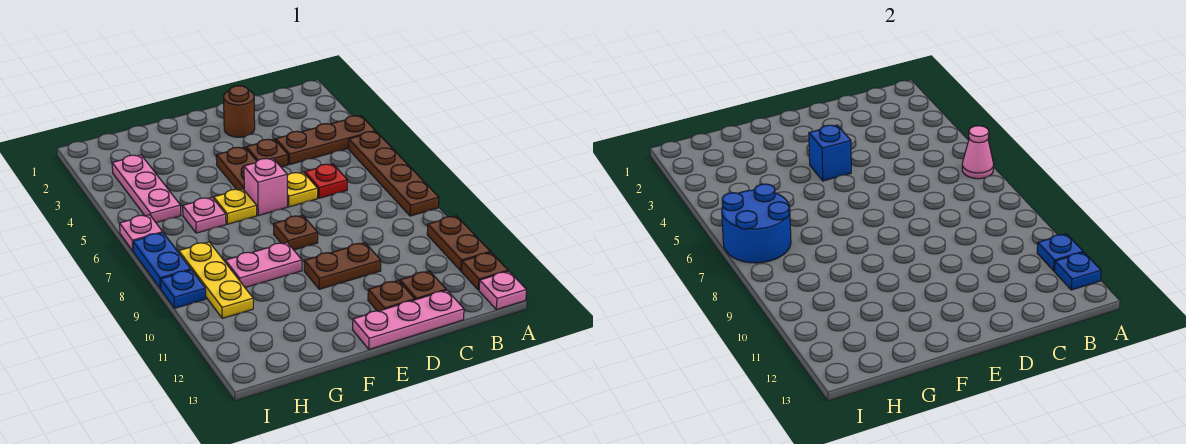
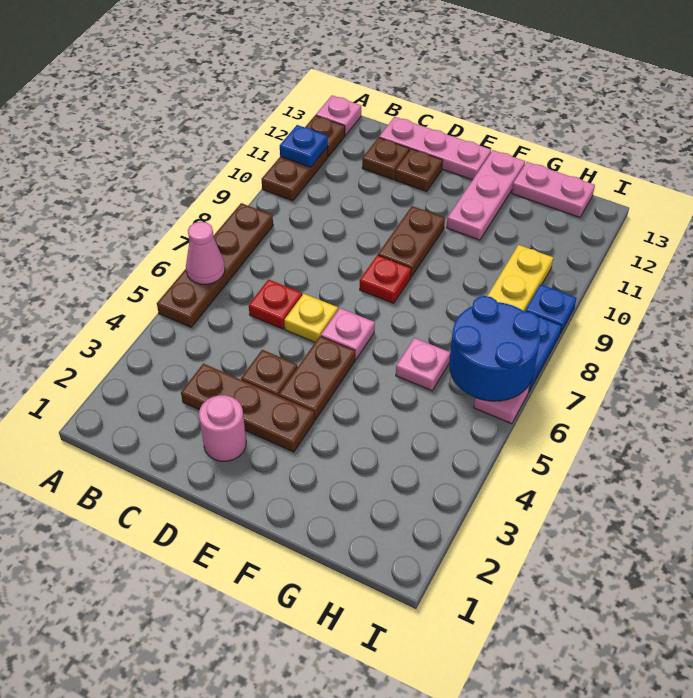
brown plate A4:C4 level 1 -> brown plate C3:E3 level 1
blue plate A12 level 2 -> none
brown round brick D2 level 1 -> pink round brick D2 level 1
brown plate D10:E10 level 1 -> brown plate E9:E10 level 1
blue brick E4 level 2 -> none
pink brick E6 level 1 -> pink plate E6 level 1
brown plate E8 level 1 -> red plate E8 level 1
yellow plate F6 level 1 -> none
pink plate F9:G9 level 1 -> pink plate G13:H13 level 1
pink plate H3:H5 level 1 -> pink plate F11:F13 level 1

